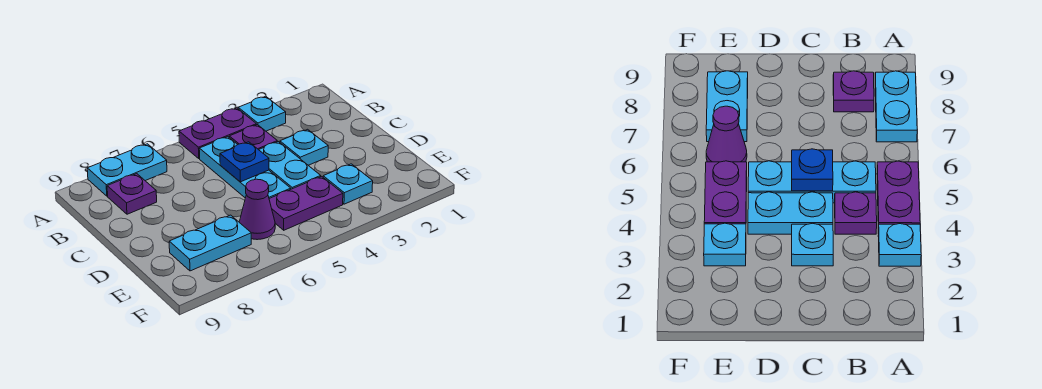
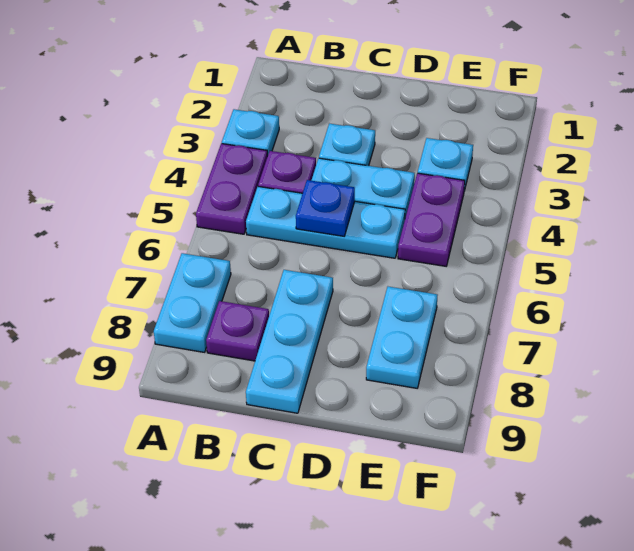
none -> cyan plate C7:C9 level 1
purple cone E6 level 1 -> none

